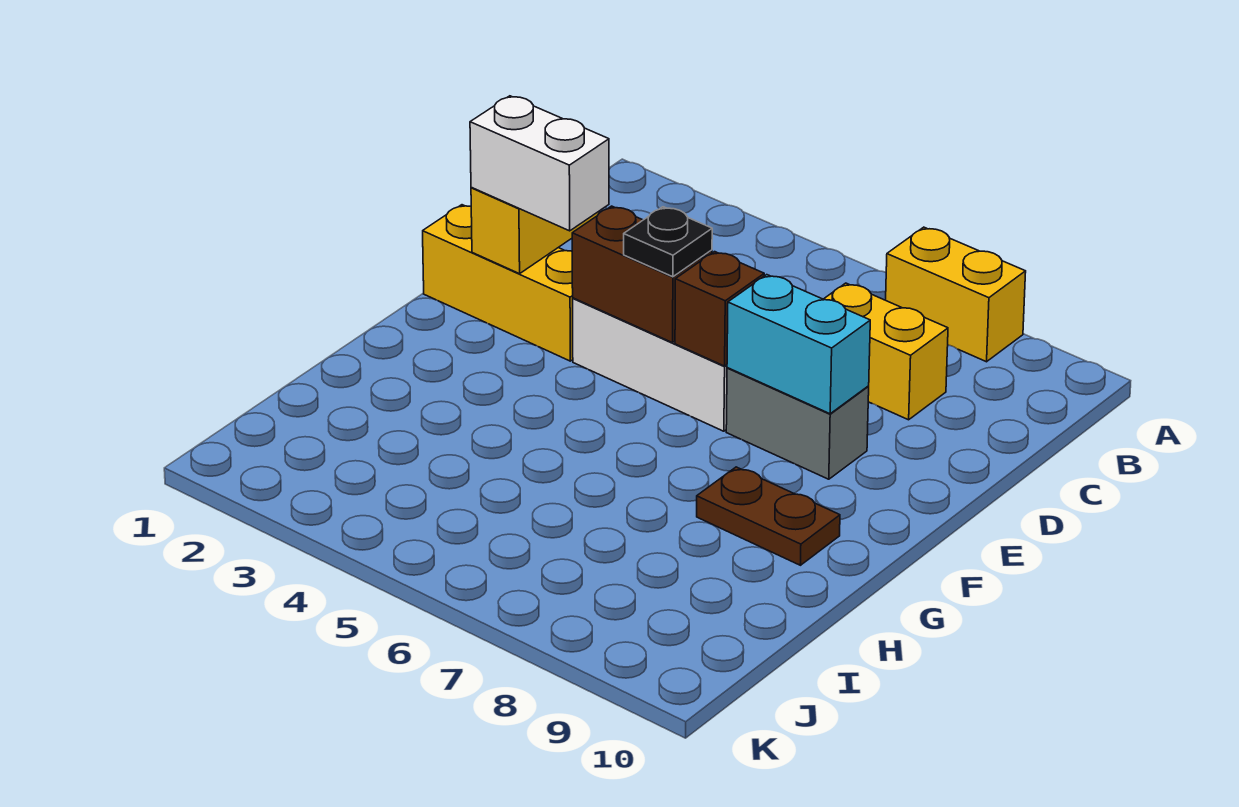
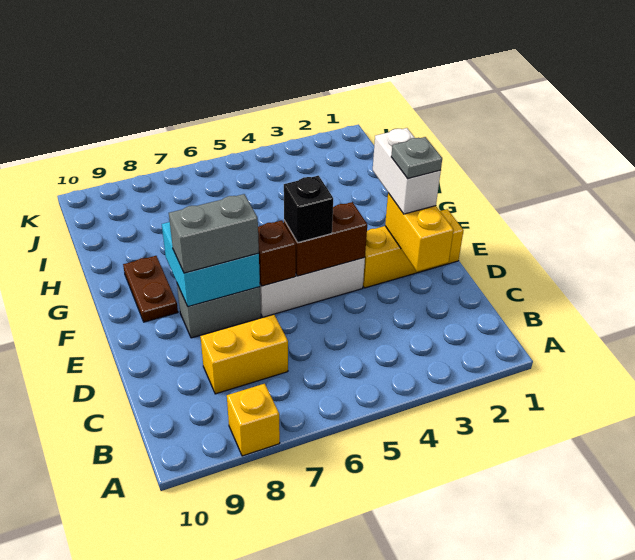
yellow brick A7:A8 level 1 -> yellow brick A8 level 1
white brick E2:E3 level 3 -> white brick E2:F2 level 3
none -> grey plate E2 level 4
black plate E5 level 3 -> black brick E5 level 3
cyan brick E7:E8 level 2 -> cyan brick E7:F8 level 2
none -> grey brick E7:E8 level 3
brown plate G8:G9 level 1 -> brown plate F9:G9 level 1

